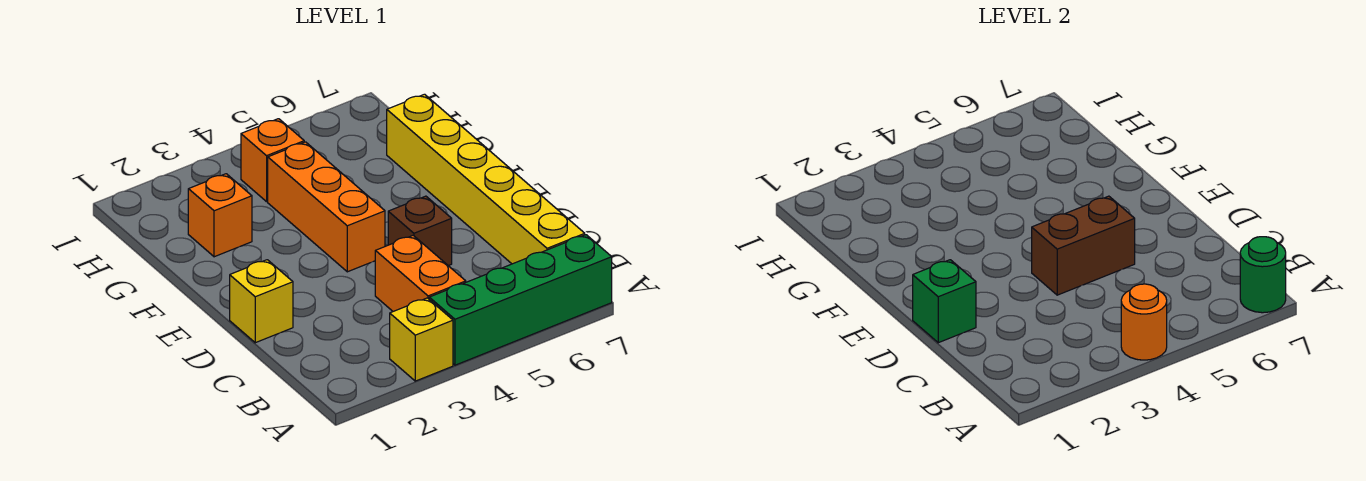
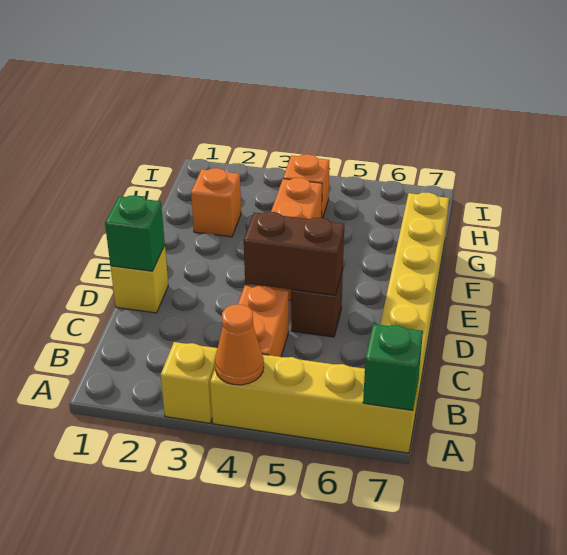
green brick A4:A7 level 1 -> yellow brick A4:A7 level 1
orange round brick A4 level 2 -> orange cone A4 level 2
green round brick A7 level 2 -> green brick A7 level 2

